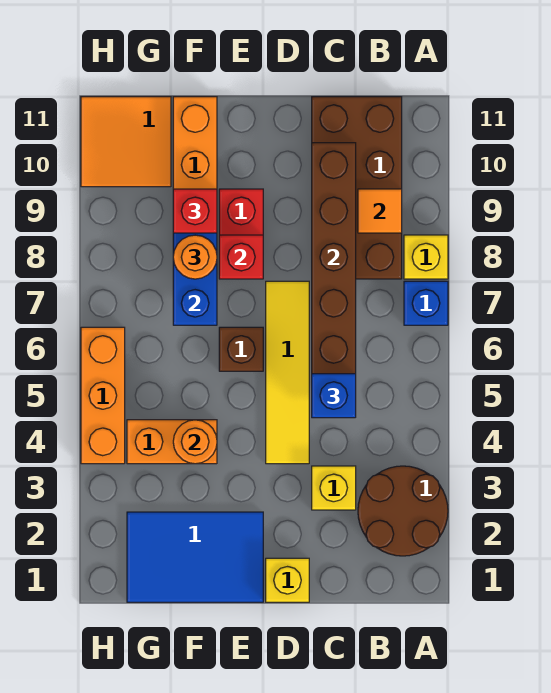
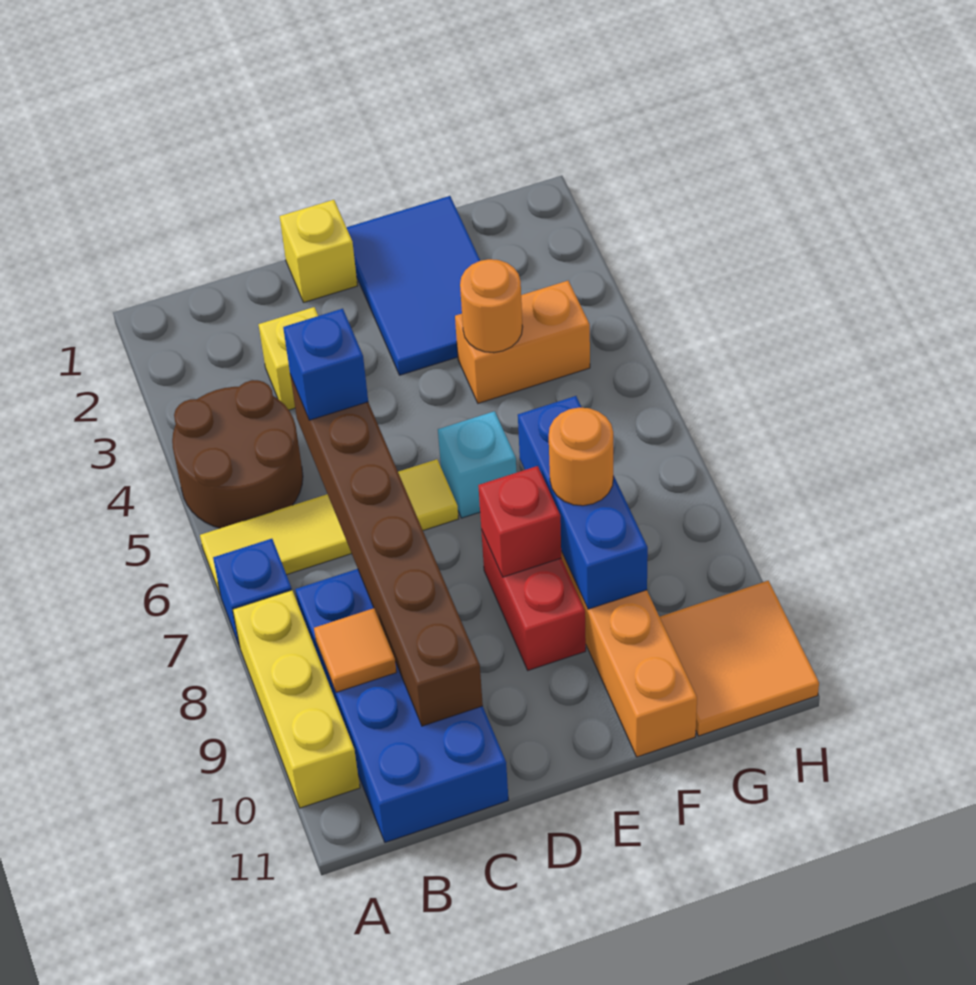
brown round brick A2:B3 level 1 -> brown round brick A4:B5 level 1
yellow brick A8 level 1 -> yellow brick A8:A10 level 1
brown brick B8:C11 level 1 -> blue brick B8:C11 level 1
yellow tile D4:D7 level 1 -> yellow tile A6:D6 level 1
blue tile E1:G2 level 1 -> blue tile E1:F3 level 1
brown brick E6 level 1 -> cyan brick E6 level 1
red brick F9 level 3 -> none
orange brick H4:H6 level 1 -> none

